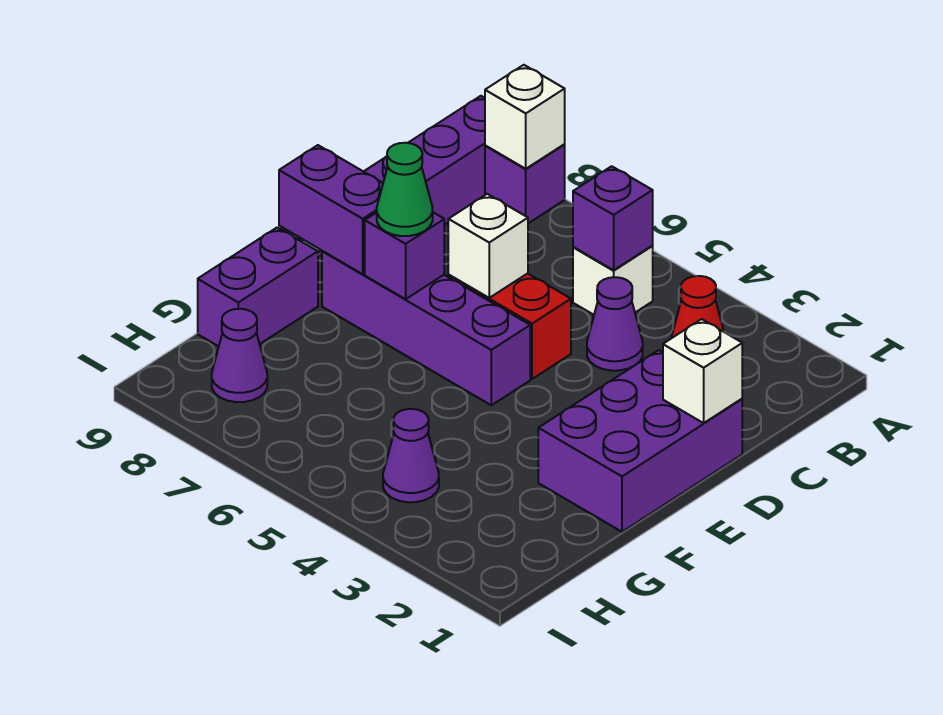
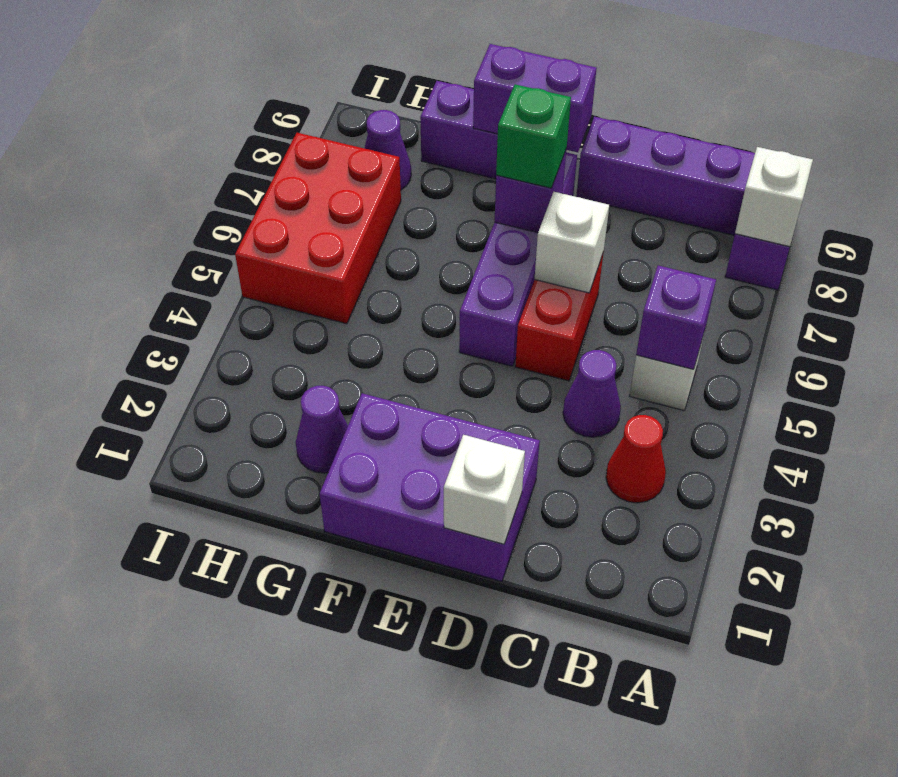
green cone E7 level 3 -> green brick E7 level 3
purple brick E8:E9 level 2 -> purple brick E9:F9 level 2
purple cone H4 level 1 -> purple cone G2 level 1
none -> red brick H5:I7 level 1

